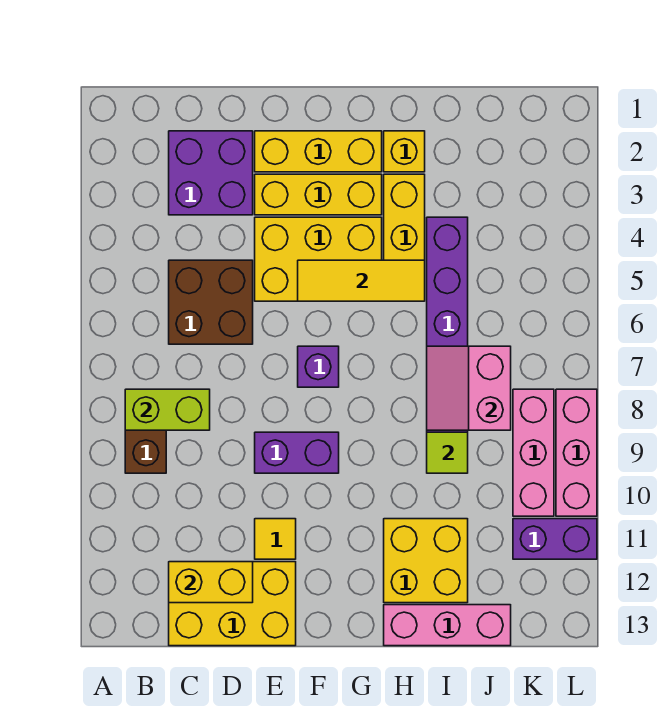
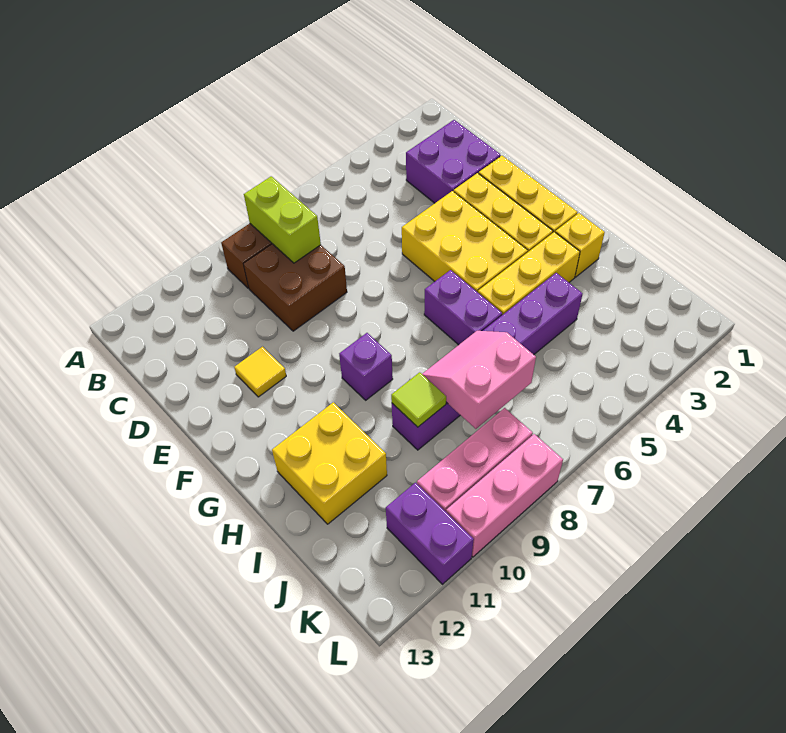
brown brick C5:D6 level 1 -> brown brick C8:D9 level 1
yellow brick C12:E13 level 1 -> none
yellow brick C12:D12 level 2 -> none
purple brick E9:F9 level 1 -> purple brick G6:H6 level 1
yellow tile F5:H5 level 2 -> none
purple brick F7 level 1 -> purple brick G9 level 1
pink brick H13:J13 level 1 -> none

